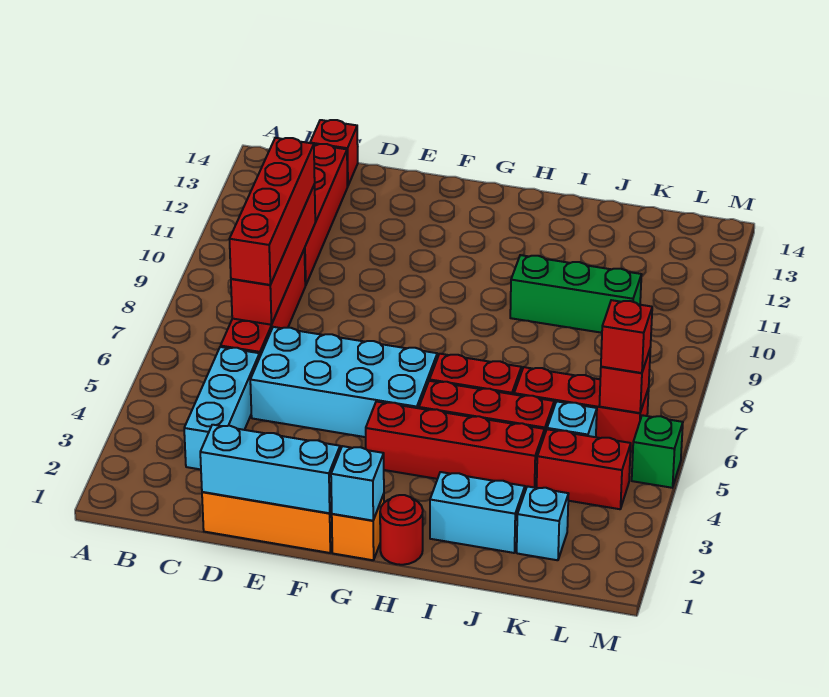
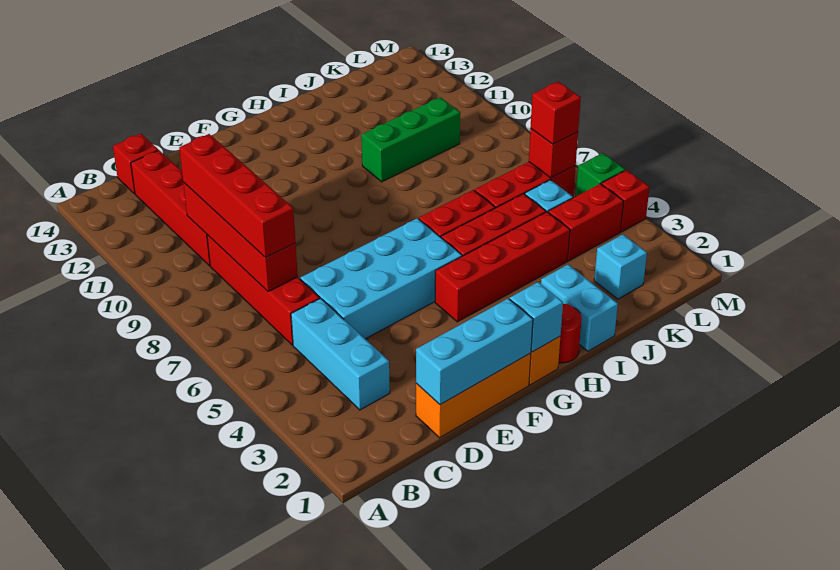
cyan brick I2:J2 level 1 -> cyan brick I1:I2 level 1
none -> red brick M4 level 1

